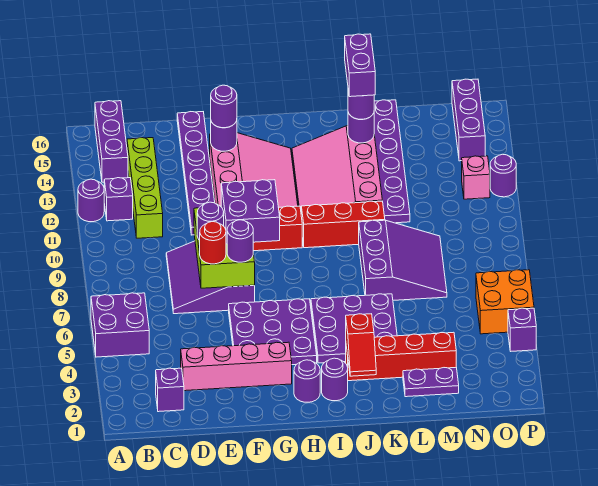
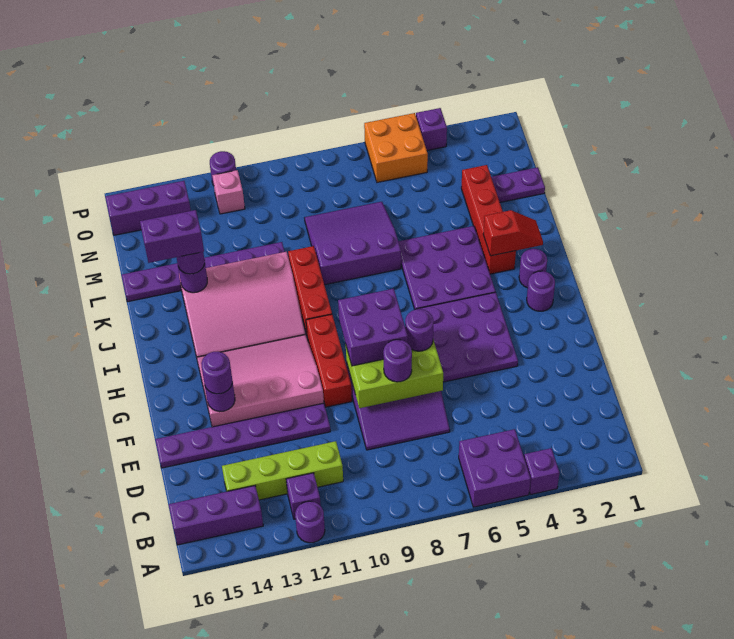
purple brick C2 level 1 -> purple brick A4 level 1
pink brick D3:G3 level 1 -> none
red round brick E7 level 3 -> none
purple plate L2:M2 level 1 -> purple plate M1:M2 level 1

